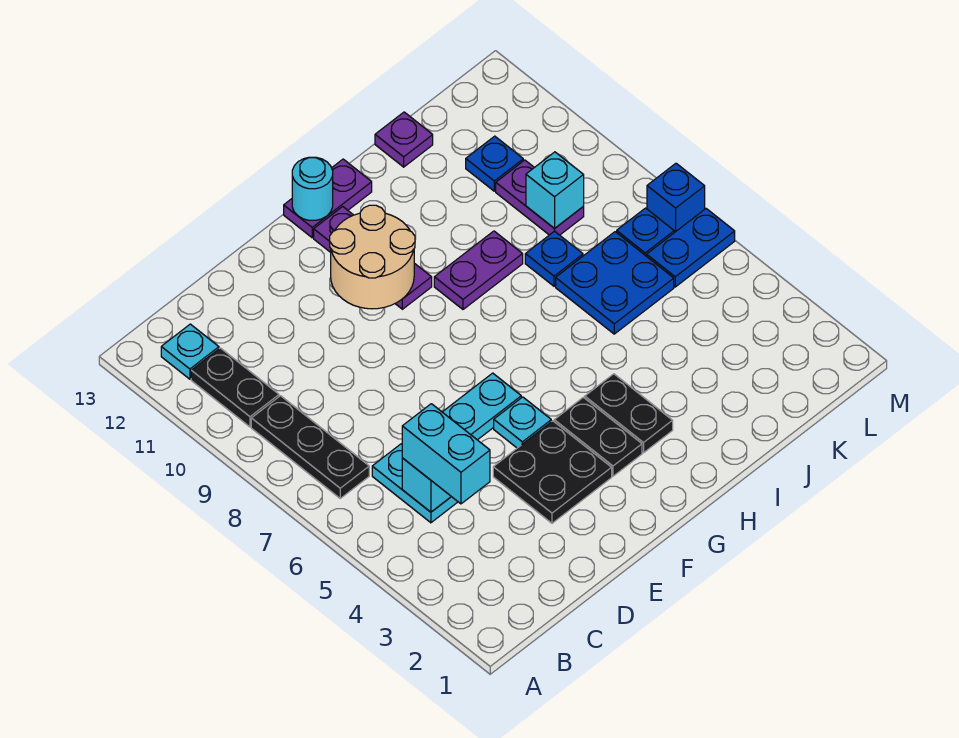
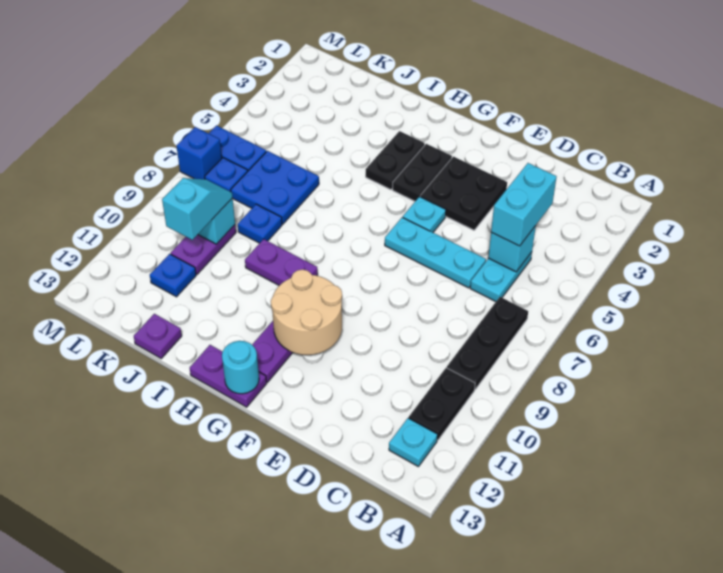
none -> cyan slope K9:K10 level 3 top 10

